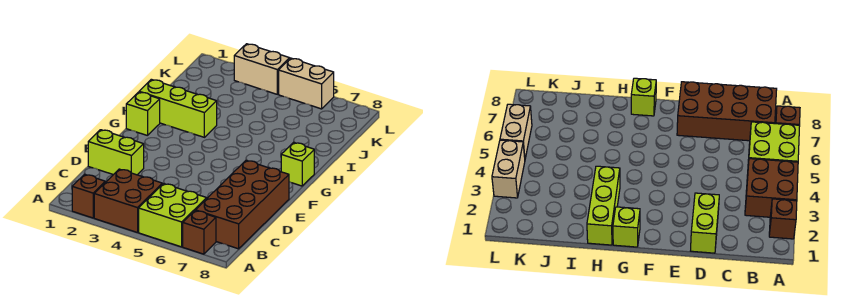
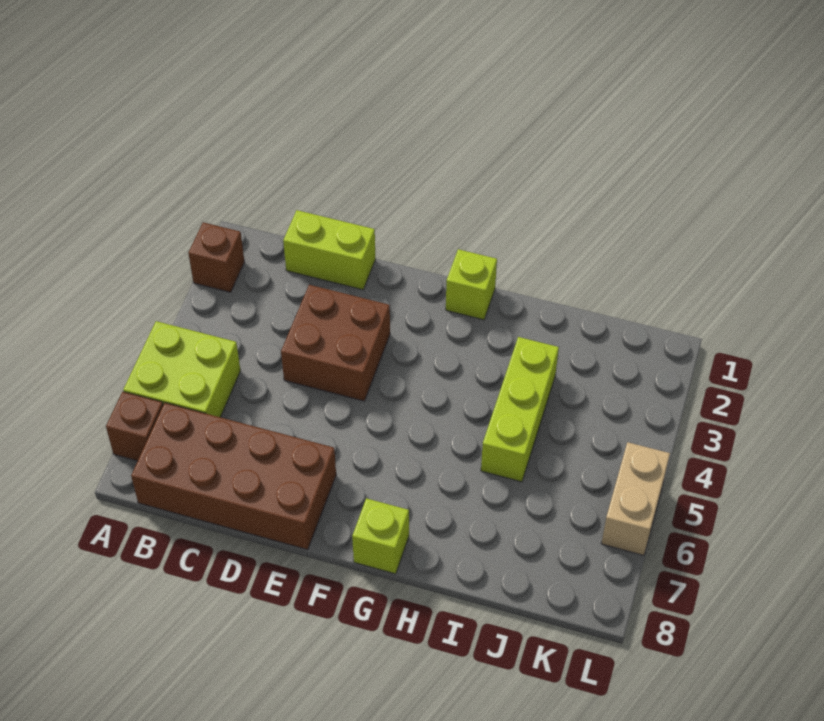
brown brick A3:B4 level 1 -> brown brick D3:E4 level 1
lime brick D1:D2 level 1 -> lime brick C1:D1 level 1
lime brick H1:H3 level 1 -> lime brick I3:I5 level 1
tan brick L3:L4 level 1 -> none

